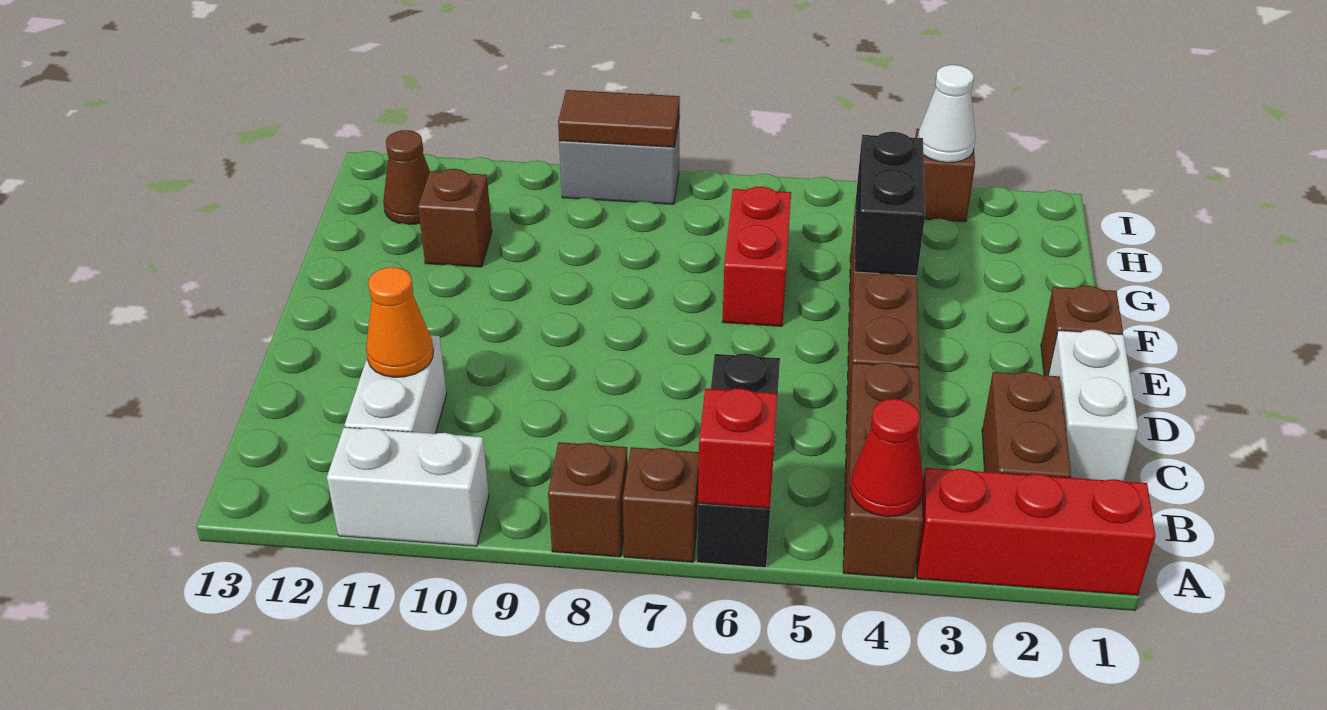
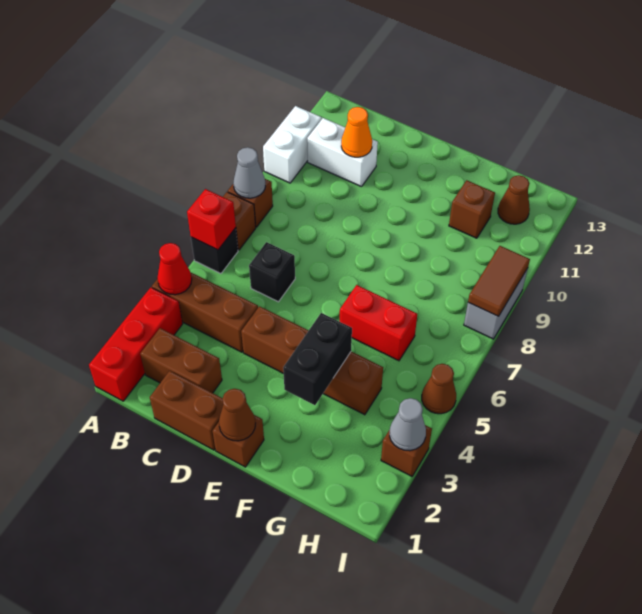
none -> grey cone A8 level 2
white brick C1:D1 level 1 -> brown brick C1:D1 level 1
none -> brown cone E1 level 2
black brick F4:G4 level 2 -> black brick F3:F4 level 2
white cone I3 level 2 -> grey cone I3 level 2
none -> brown cone I5 level 1

